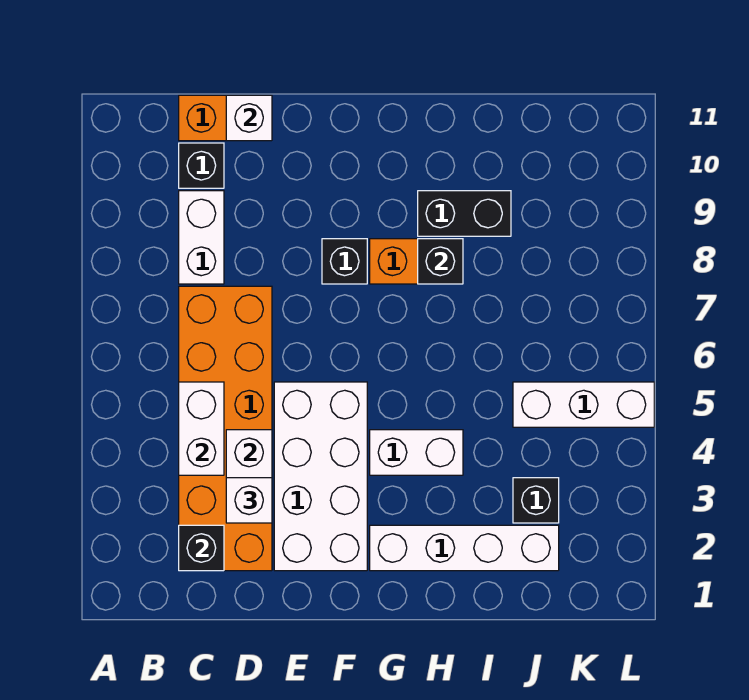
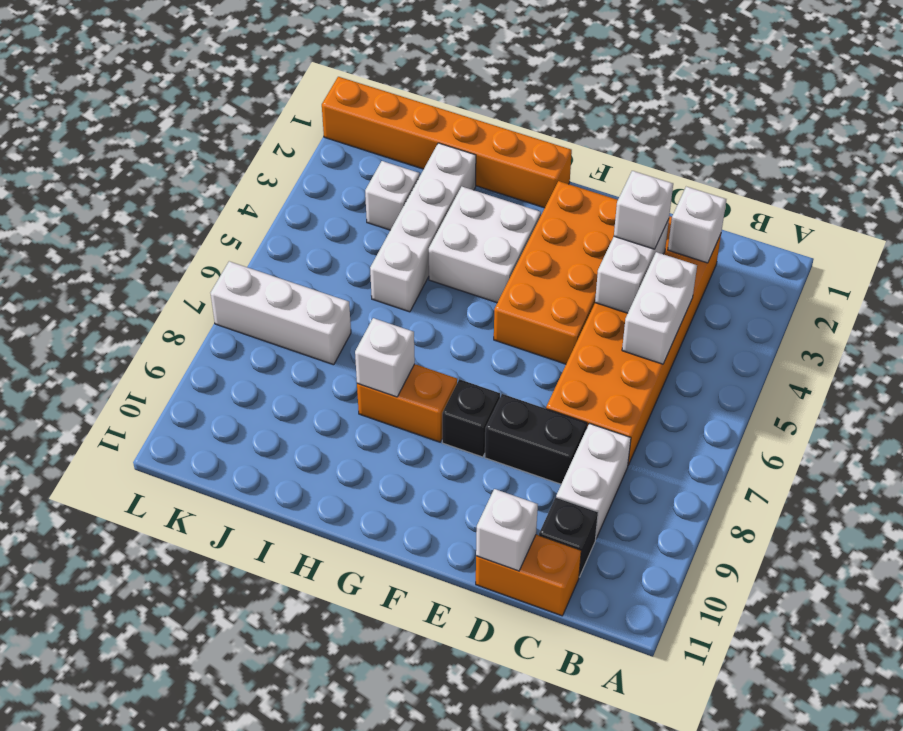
black brick C2 level 2 -> white brick C2 level 2
white brick E2:F5 level 1 -> orange brick E2:F5 level 1
none -> orange brick G1:L1 level 1
white brick G2:J2 level 1 -> white brick I2:I5 level 1
white brick G4:H4 level 1 -> white brick G3:H4 level 1
black brick H8 level 2 -> white brick H8 level 2
black brick H9:I9 level 1 -> black brick D8:E8 level 1
black brick J3 level 1 -> white brick J3 level 1
white brick J5:L5 level 1 -> white brick J7:L7 level 1

